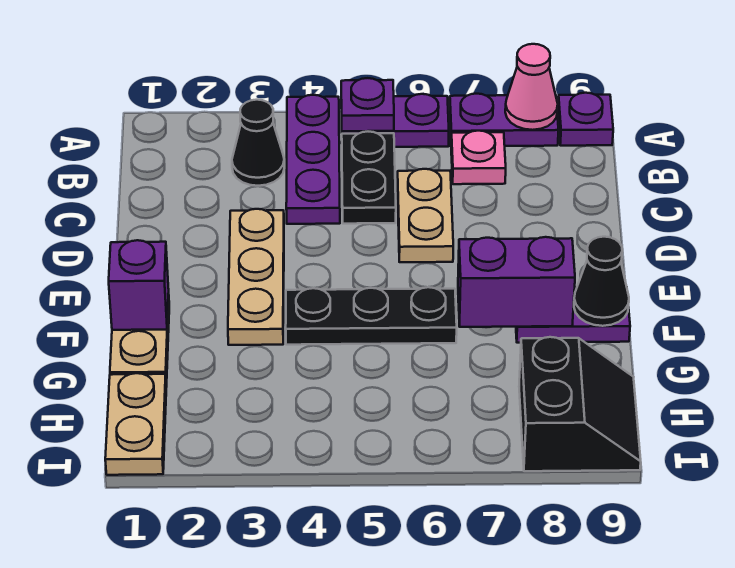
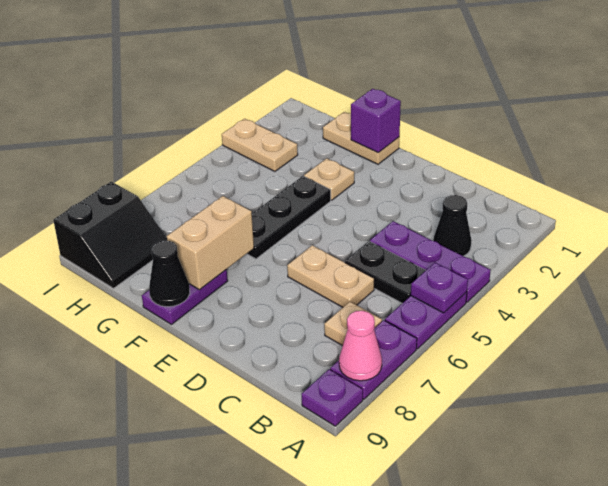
pink plate B7 level 1 -> tan plate B7 level 1
tan plate D3:F3 level 1 -> tan plate F3 level 1
purple brick F7:F8 level 2 -> tan brick F7:F8 level 2
tan plate H1:I1 level 1 -> tan plate H3:I3 level 1
black slope H8:I9 level 1 top 8 -> black slope H8:I9 level 1 top I

